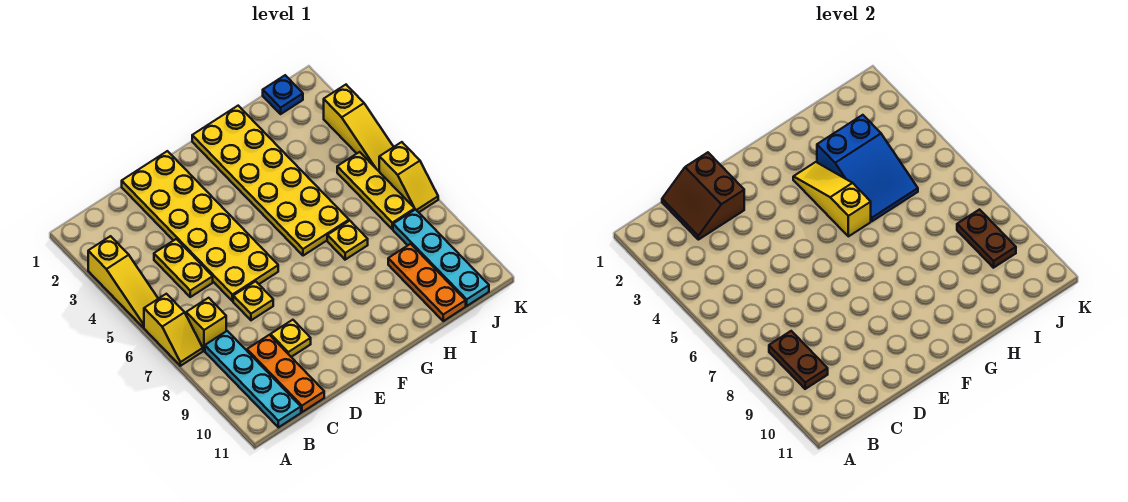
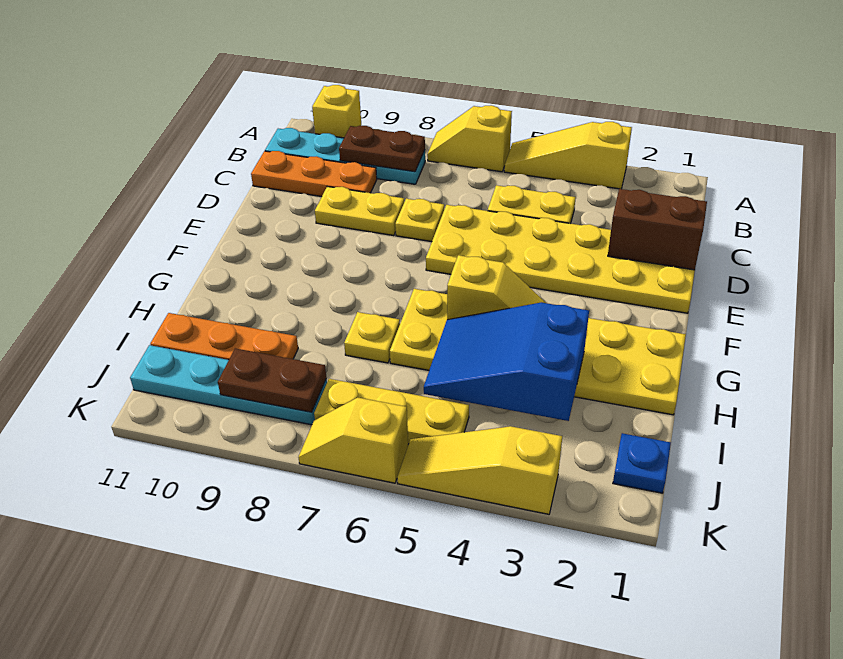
yellow brick B7 level 1 -> yellow brick A10 level 1
yellow plate D9 level 1 -> yellow plate D8:D9 level 1
yellow slope G3:G5 level 2 top 5 -> yellow slope G4:G5 level 2 top 5

